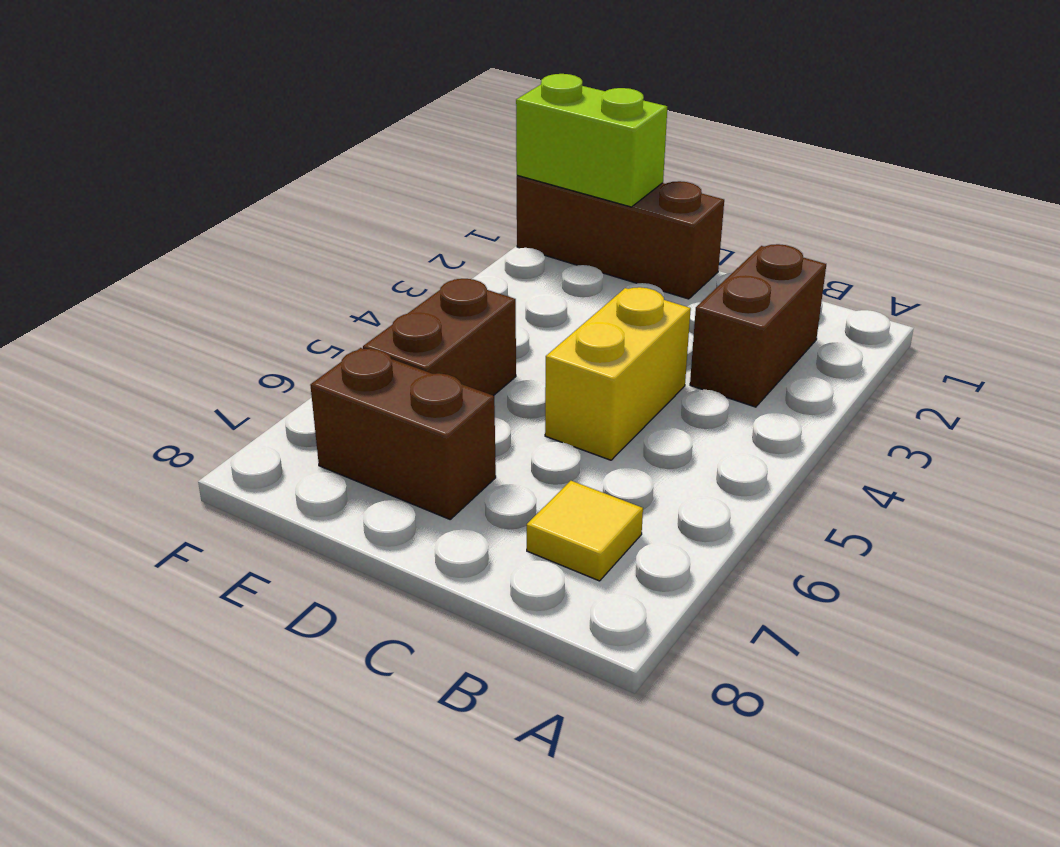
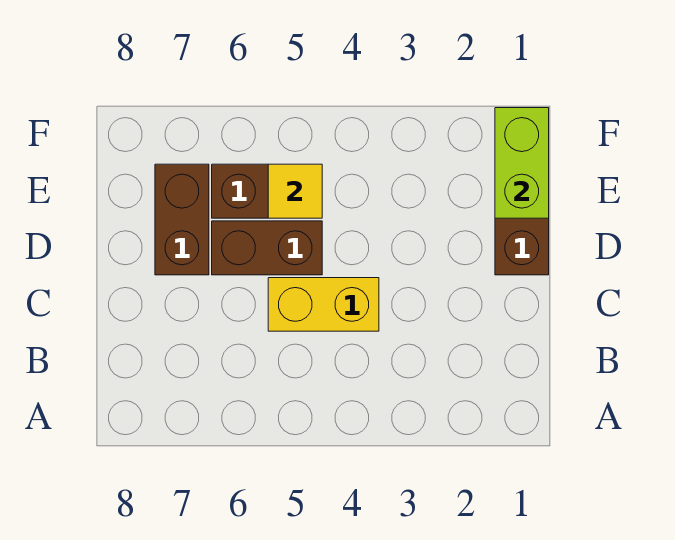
brown brick B2:B3 level 1 -> brown brick D5:D6 level 1
yellow tile B7 level 1 -> yellow tile E5 level 2

